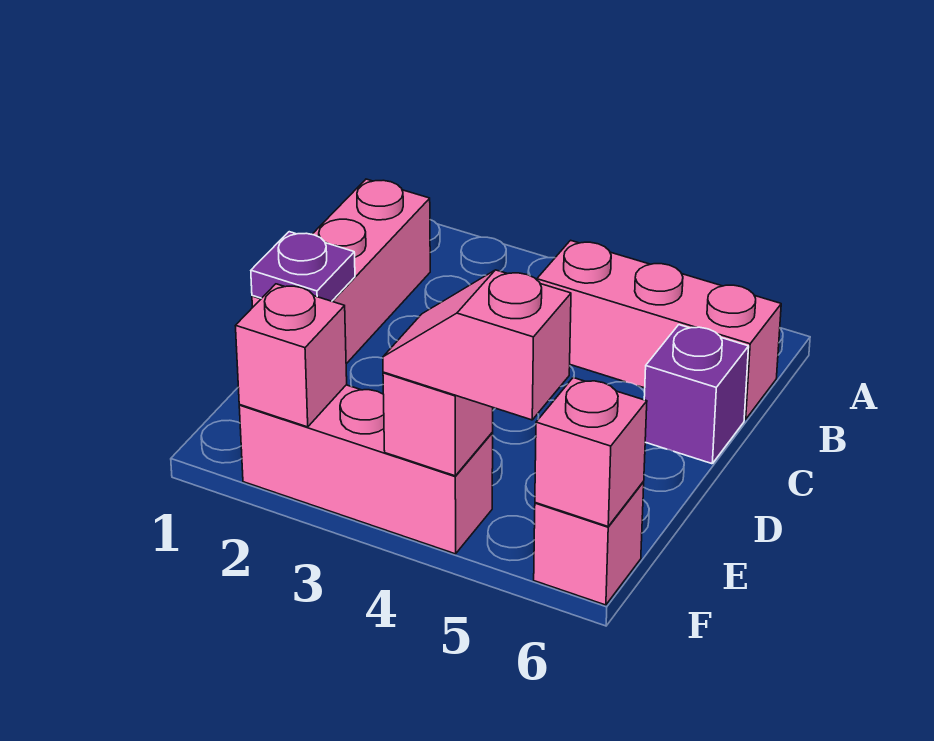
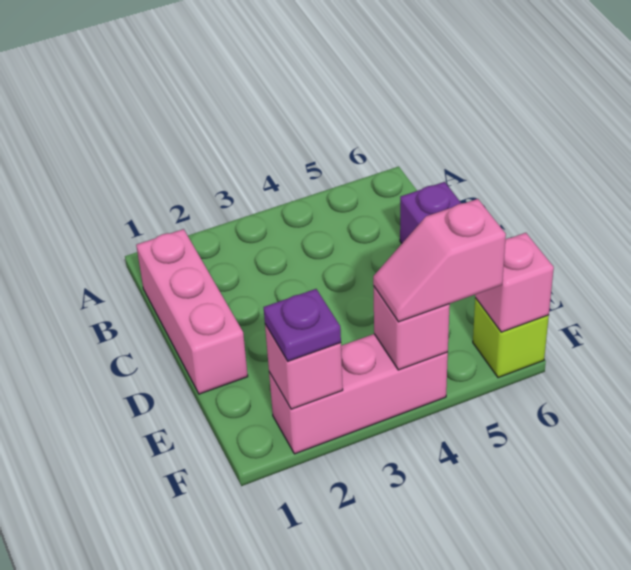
pink brick B4:B6 level 1 -> none
purple plate D1 level 2 -> purple plate F2 level 3
pink brick F6 level 1 -> lime brick F6 level 1

